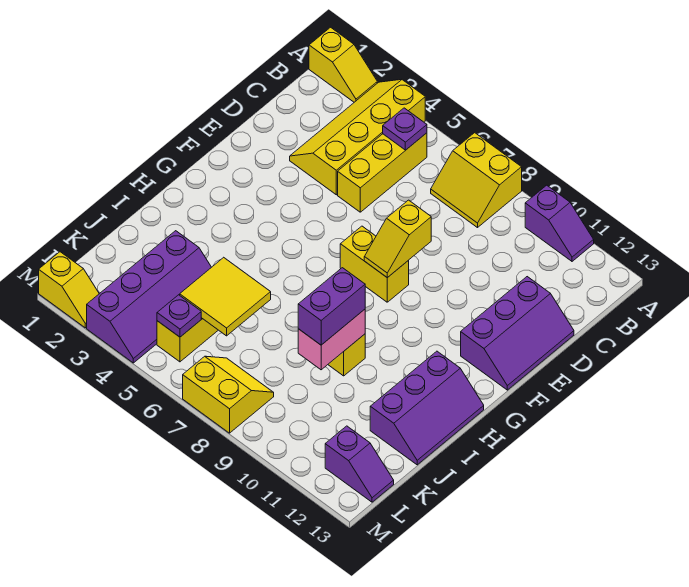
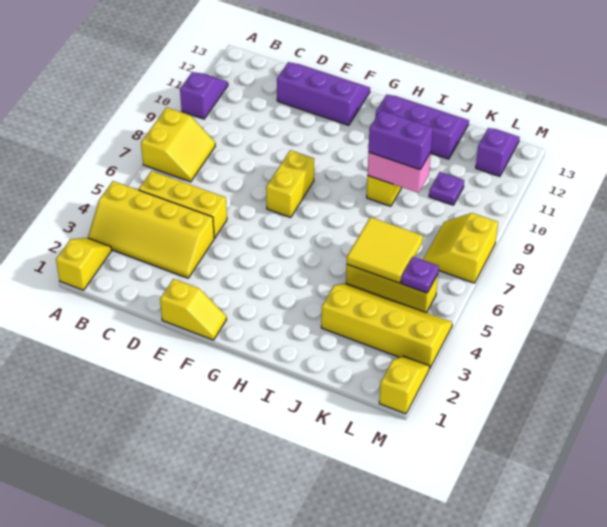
purple plate B5 level 2 -> purple plate K10 level 1
yellow slope E8:F8 level 2 top E -> yellow slope E1:F1 level 1 top E
purple slope J3:M4 level 1 top 3 -> yellow slope J3:M4 level 1 top 3

